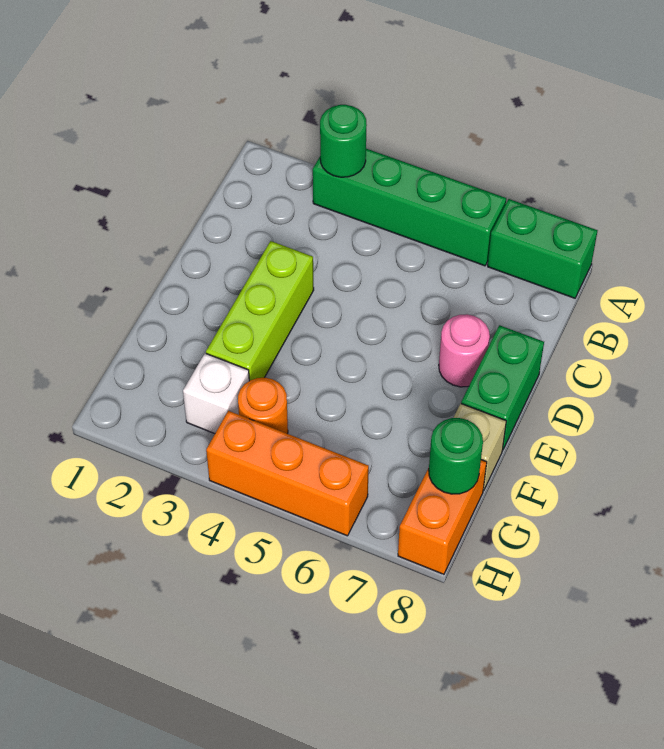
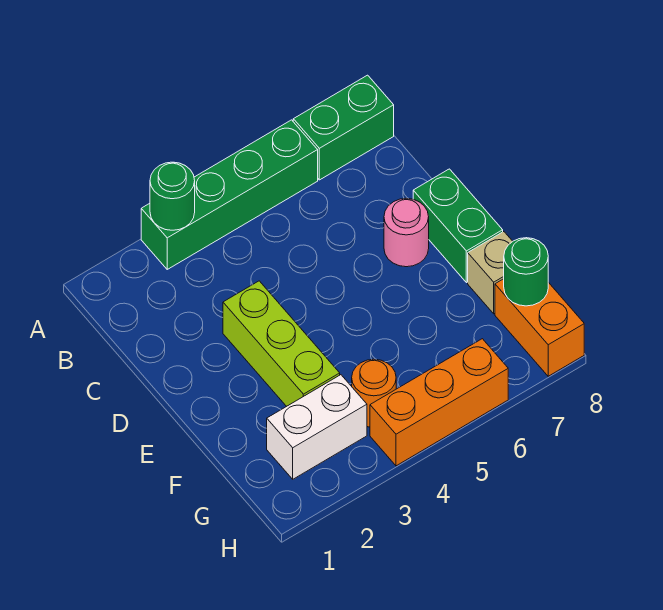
white brick G3 level 1 -> white brick G2:G3 level 1

